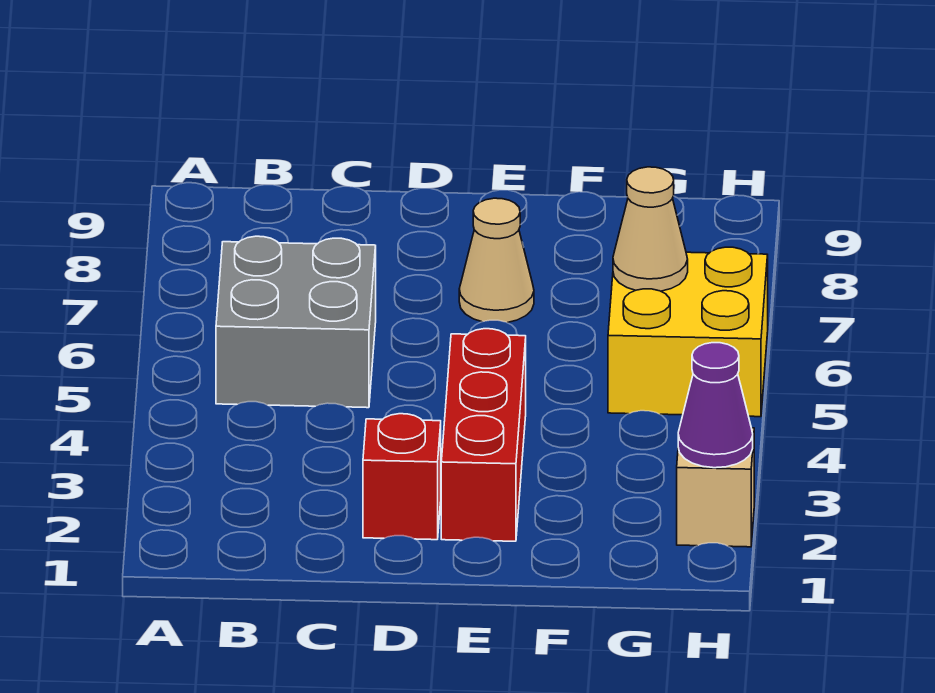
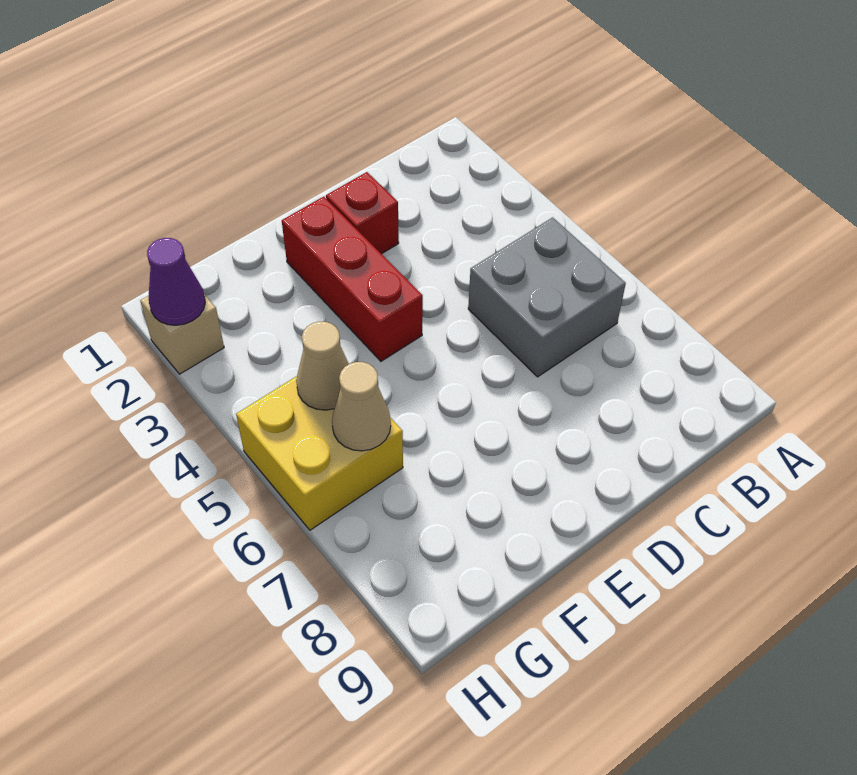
tan cone E7 level 1 -> tan cone G5 level 2

